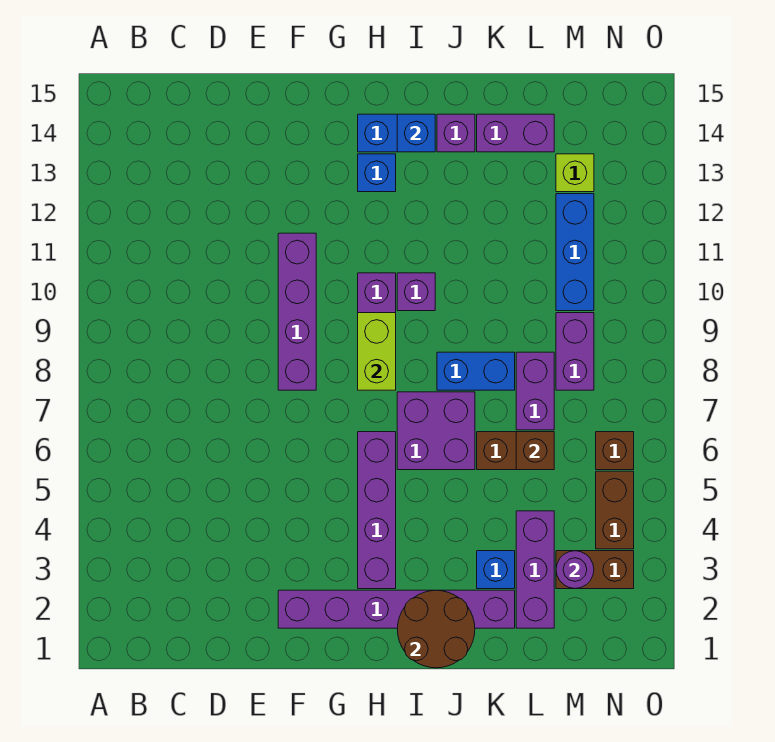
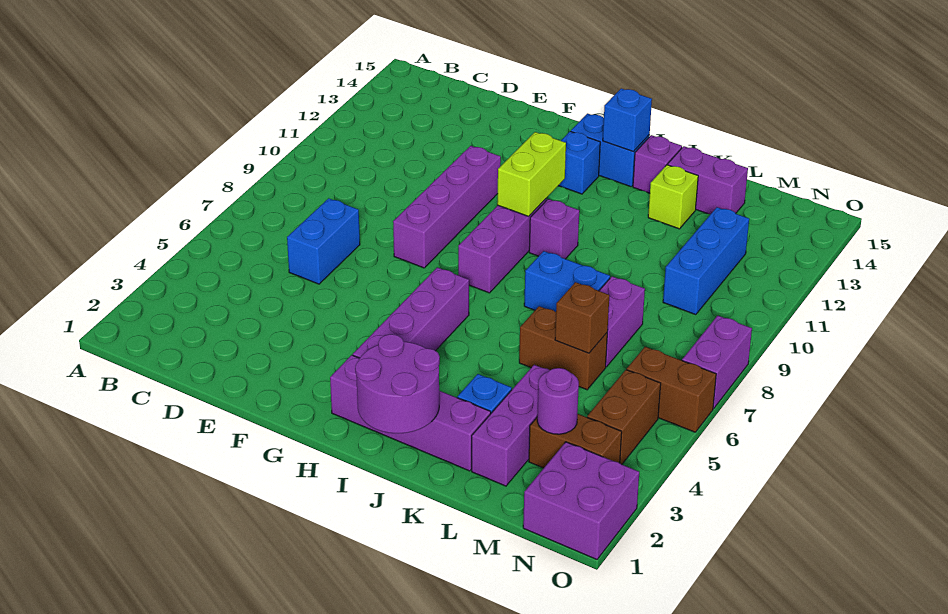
none -> blue brick D6:D7 level 1
purple brick F2:K2 level 1 -> purple brick H2:K2 level 1
lime brick H8:H9 level 2 -> lime brick H10:H11 level 2
brown round brick I1:J2 level 2 -> purple round brick I1:J2 level 2
purple brick I6:J7 level 1 -> purple brick N1:O2 level 1
purple brick M8:M9 level 1 -> purple brick O7:O8 level 1
lime brick M13 level 1 -> lime brick K13 level 1
brown brick N6 level 1 -> brown brick N6:O6 level 1

